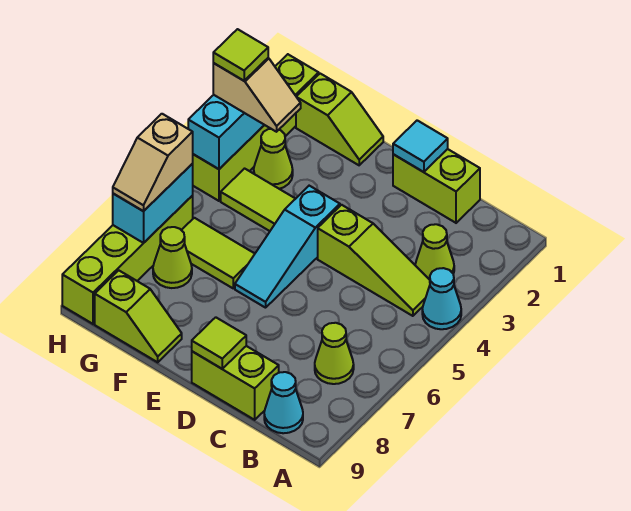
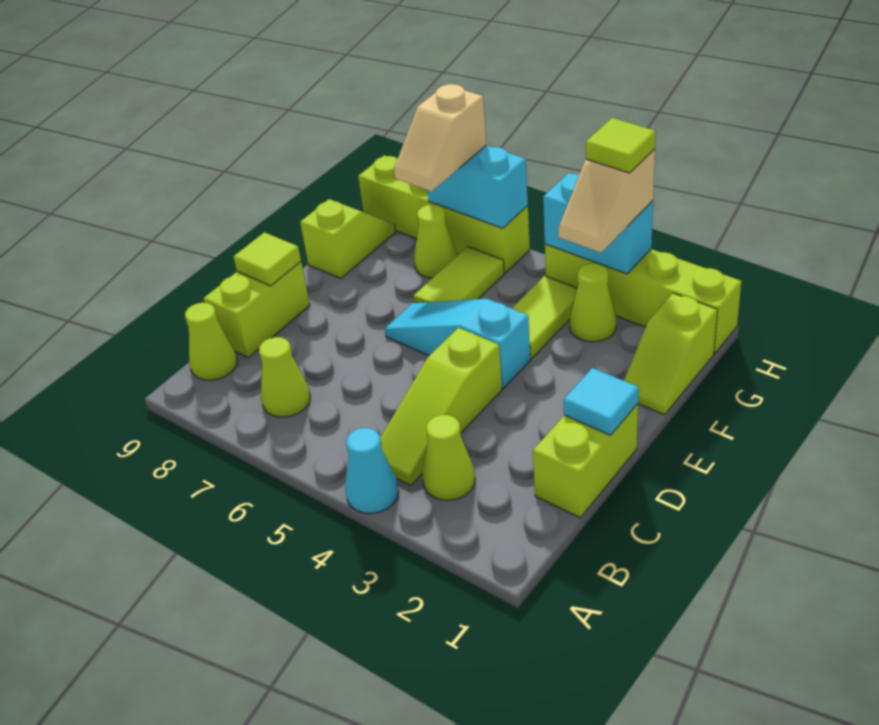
cyan cone B9 level 1 -> lime cone B9 level 1
lime slope F9:G9 level 1 top G -> lime slope F9:G9 level 1 top F
tan slope H6:H7 level 3 top 6 -> tan slope G7:H7 level 3 top H

